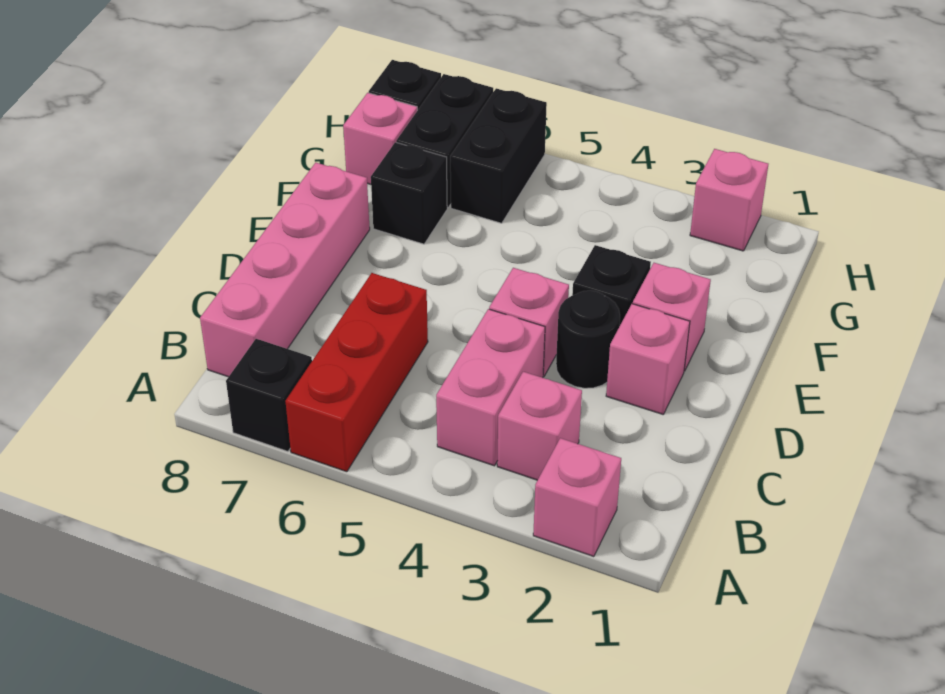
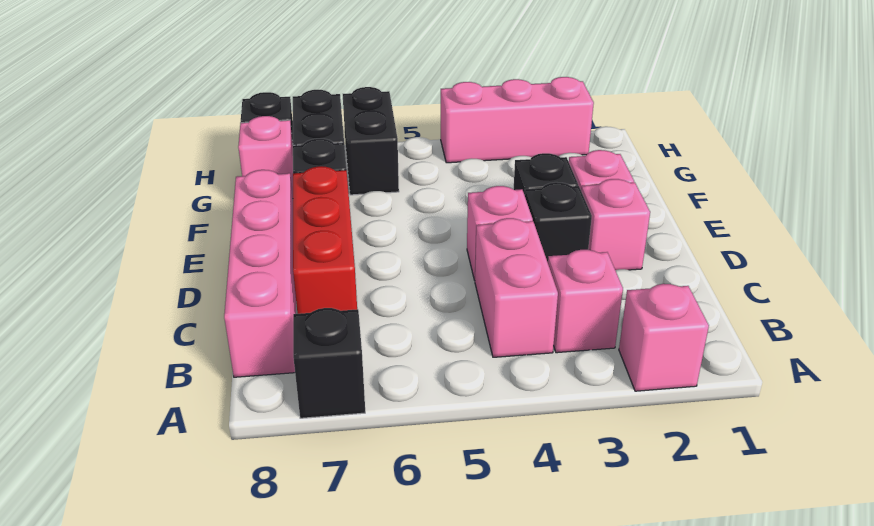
red brick A6:C6 level 1 -> red brick C7:E7 level 1
black round brick D3 level 1 -> black brick D3 level 1
pink brick H2 level 1 -> pink brick H2:H4 level 1

